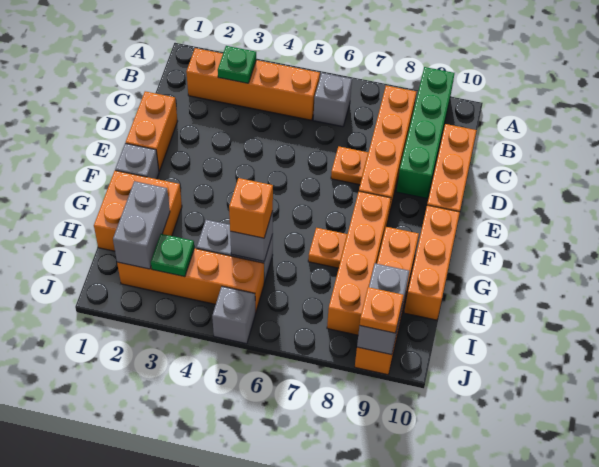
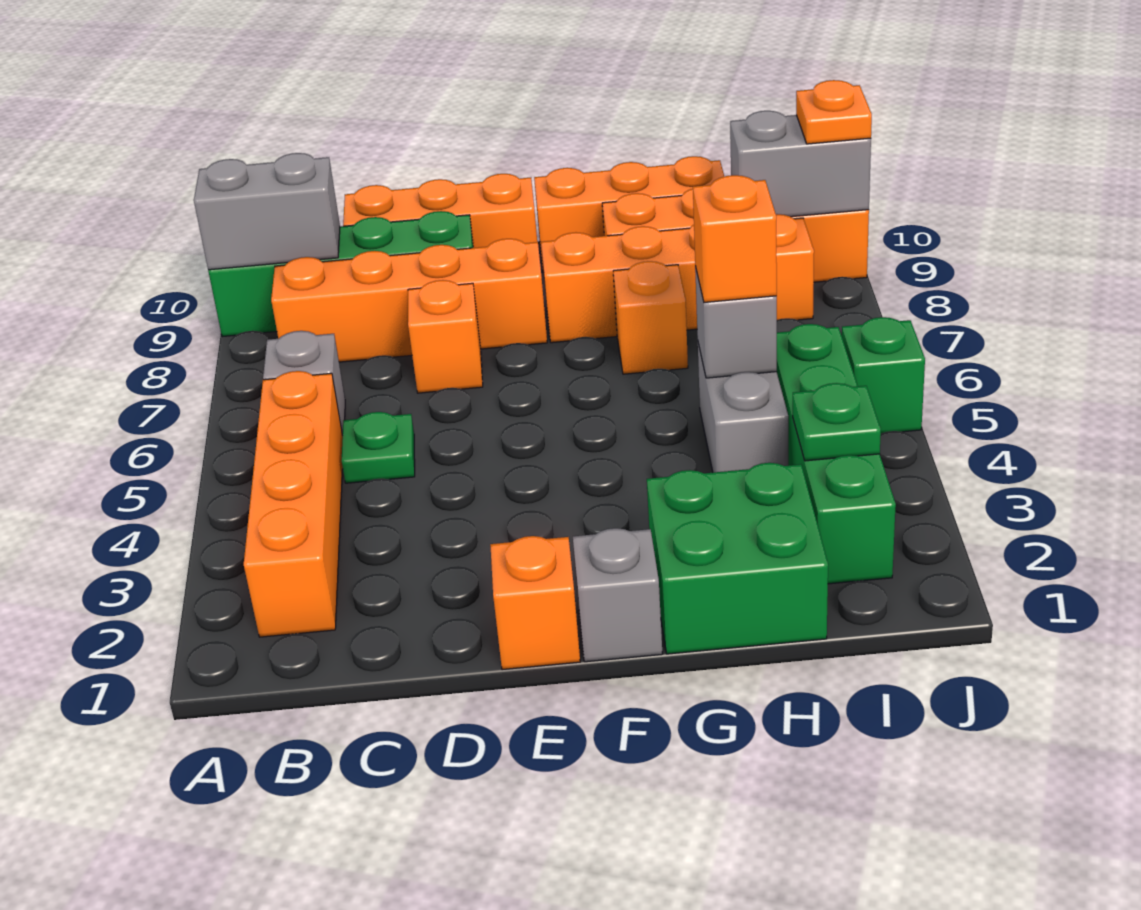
green plate B3 level 2 -> green plate C5 level 1
orange brick D1:E1 level 1 -> orange brick E1 level 1
orange plate D7 level 1 -> orange brick D7 level 1
orange brick G1:H2 level 1 -> green brick G1:H2 level 1
orange plate G7 level 1 -> orange brick G7 level 1
grey brick H2:I2 level 2 -> grey brick A9:B9 level 2
orange brick I2:I5 level 1 -> green brick I2:I5 level 1
grey brick J5 level 1 -> green brick J5 level 1

